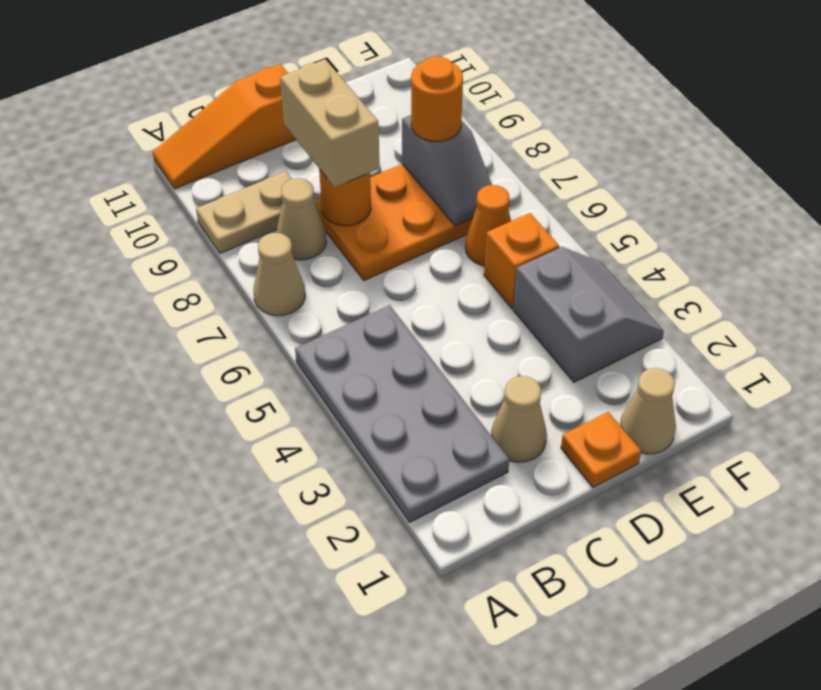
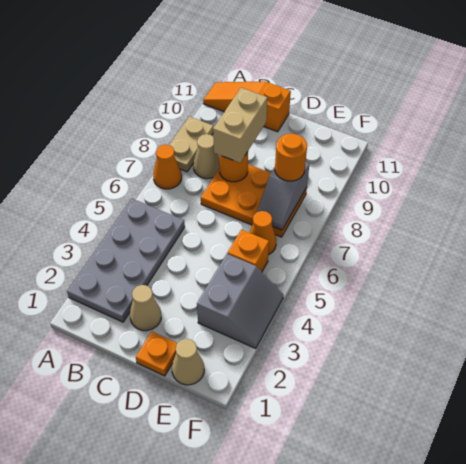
tan cone A7 level 1 -> orange cone A7 level 1
tan plate A9:B9 level 1 -> tan plate A8:A9 level 1

